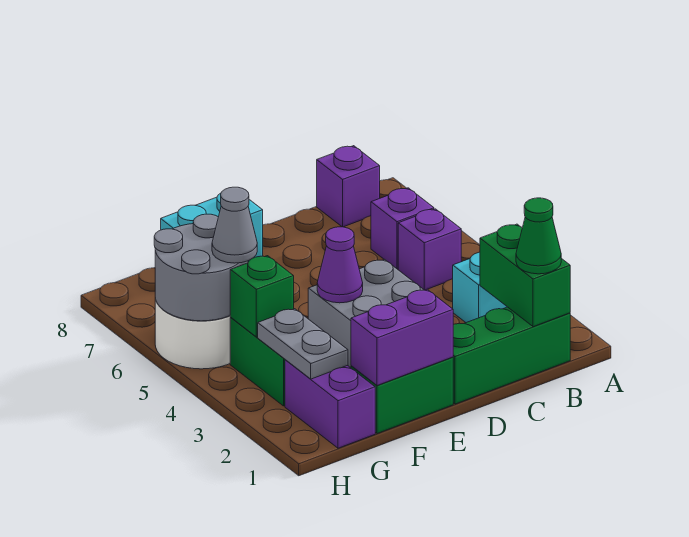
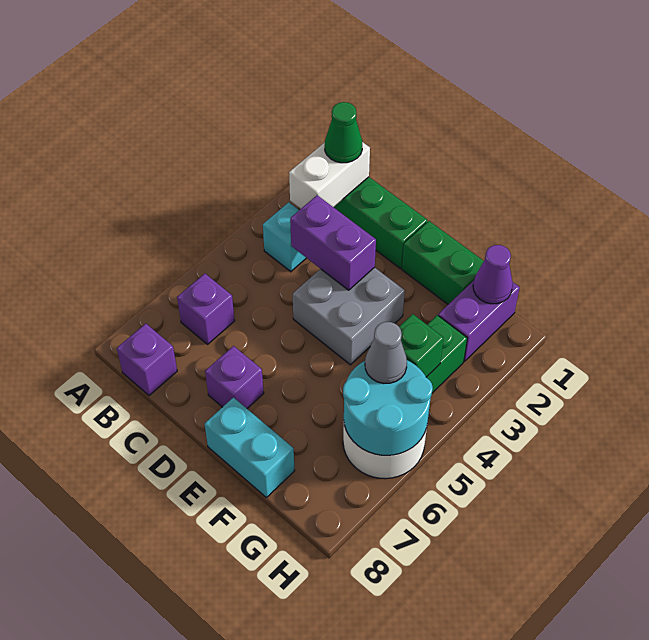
green brick B1:B2 level 2 -> white brick B1:B2 level 2
purple brick B5 level 1 -> purple brick D7 level 1
purple brick E1:F1 level 2 -> purple brick C3:D3 level 2
purple cone E4 level 2 -> purple cone G1 level 2
grey plate G2:G3 level 2 -> none
grey round brick G5:H6 level 2 -> cyan round brick G5:H6 level 2

